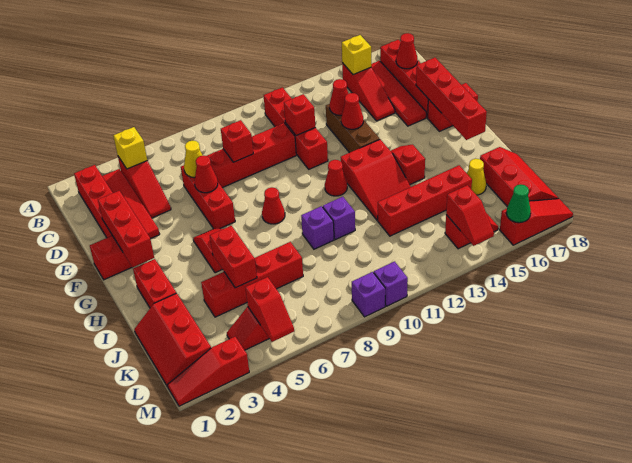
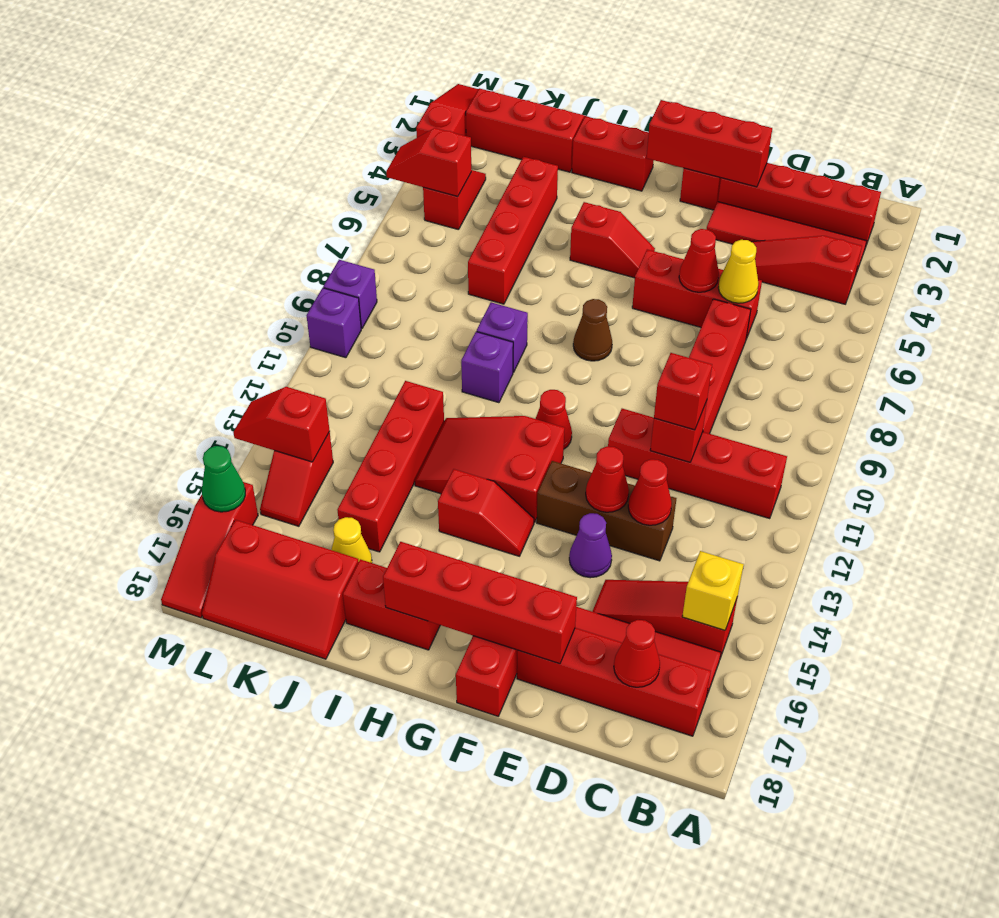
yellow brick B4 level 2 -> none
red brick D8 level 2 -> red brick D11 level 3
none -> purple cone E14 level 1
red cone G8 level 1 -> brown cone G8 level 1
red brick I5:J5 level 2 -> red brick H17:I17 level 1

